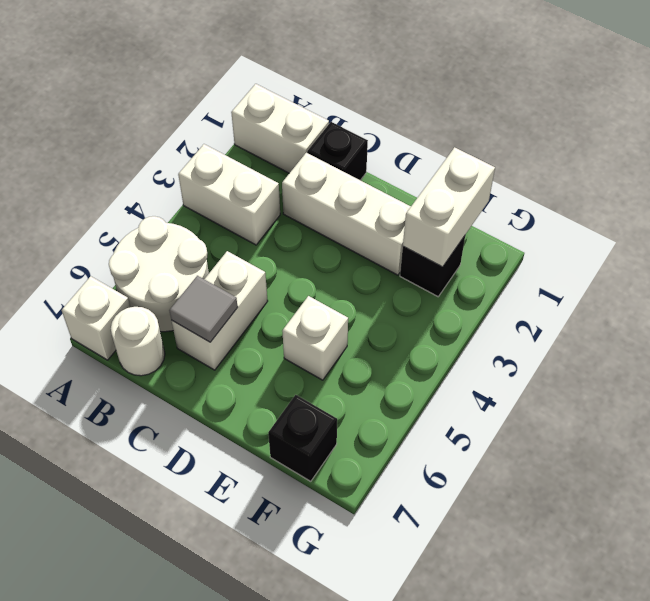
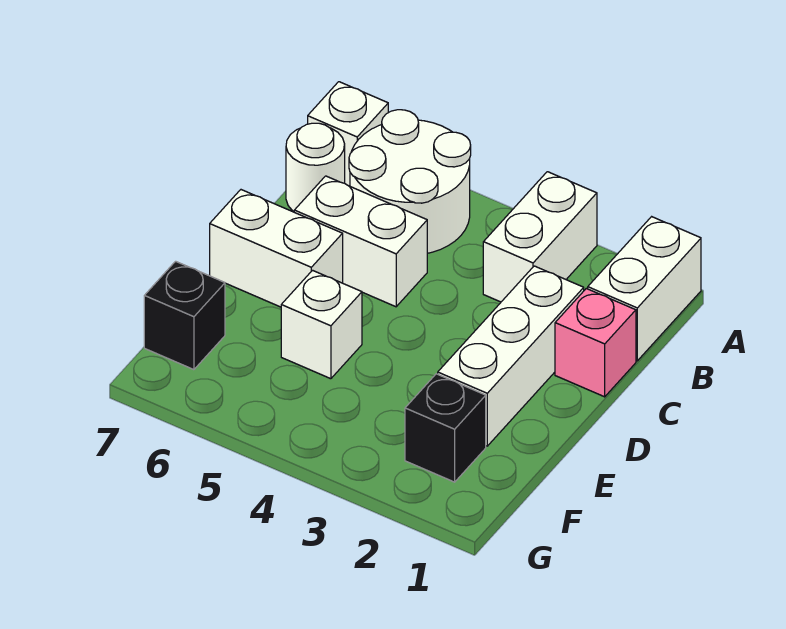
black brick C1 level 1 -> pink brick C1 level 1
grey tile C6 level 2 -> none
white brick F1:F2 level 2 -> white brick D6:D7 level 1

